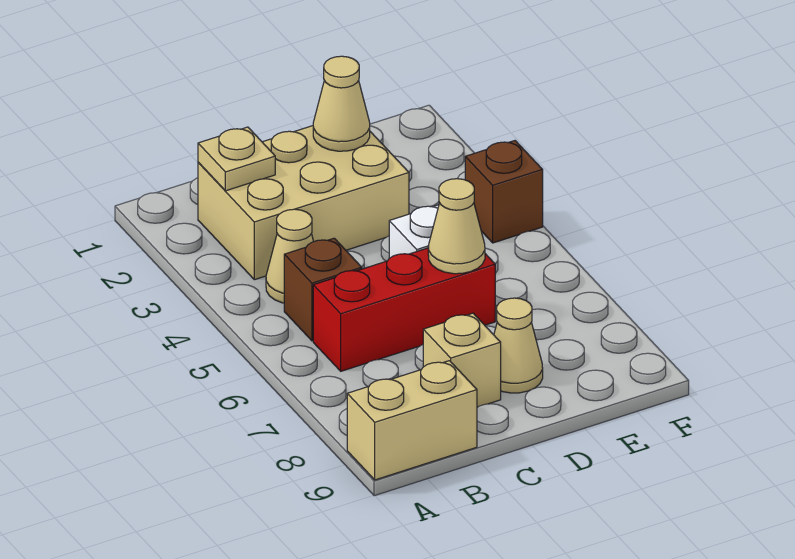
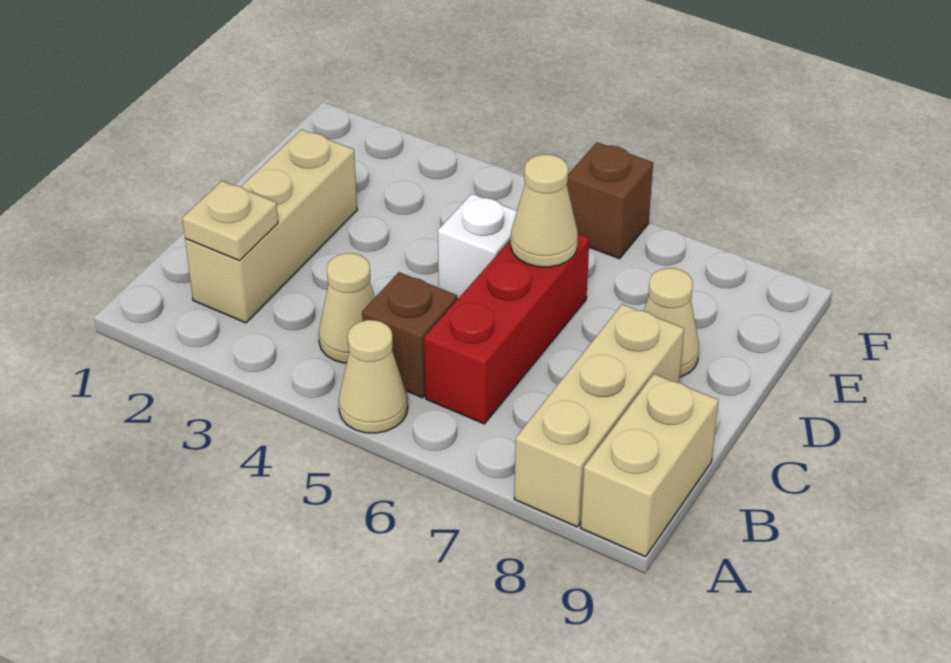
tan brick B2:D3 level 1 -> tan brick B2:D2 level 1
tan brick C8 level 1 -> tan brick A8:C8 level 1
tan cone D2 level 2 -> tan cone A5 level 1
brown brick F4 level 1 -> brown brick F6 level 1

